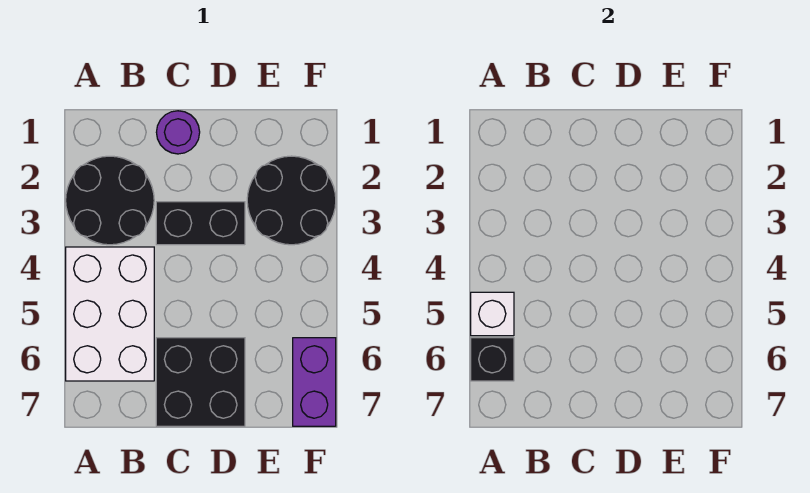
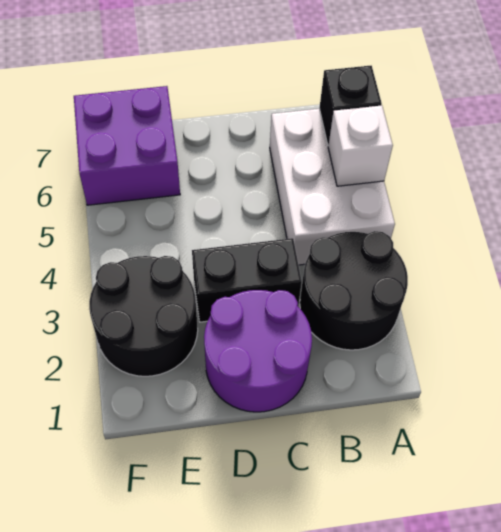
purple round brick C1 level 1 -> purple round brick C1:D2 level 1
black brick C6:D7 level 1 -> none
purple brick F6:F7 level 1 -> purple brick E6:F7 level 1

